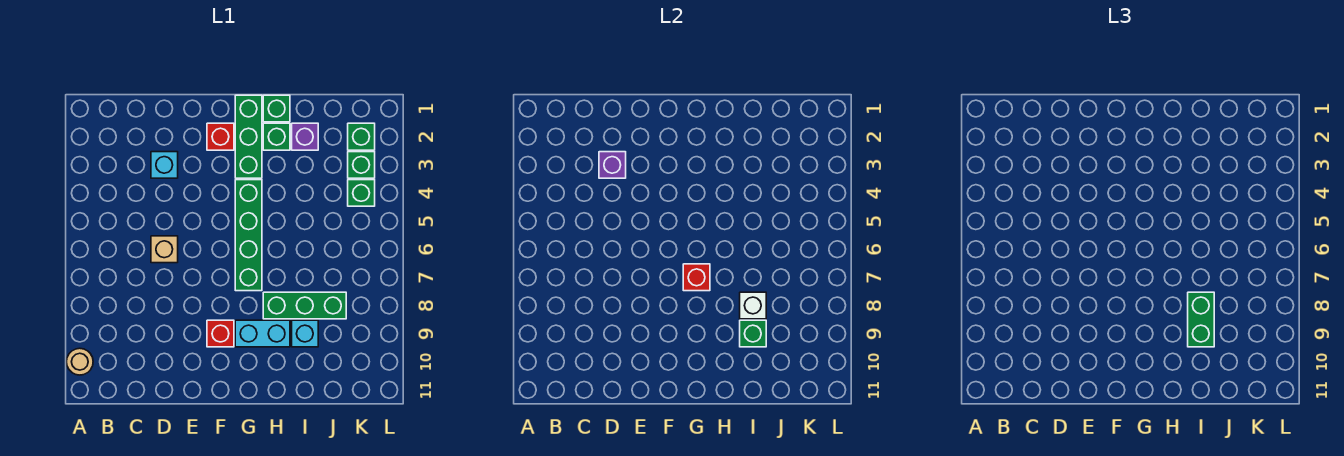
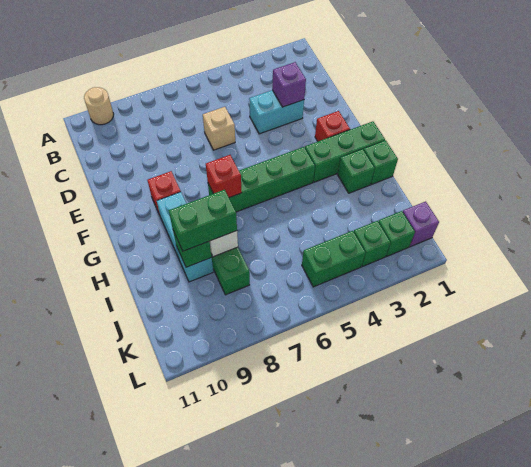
cyan brick D3 level 1 -> cyan brick D3:D4 level 1
purple brick I2 level 1 -> purple brick K1 level 1
green brick K4 level 1 -> green brick K4:K5 level 1

